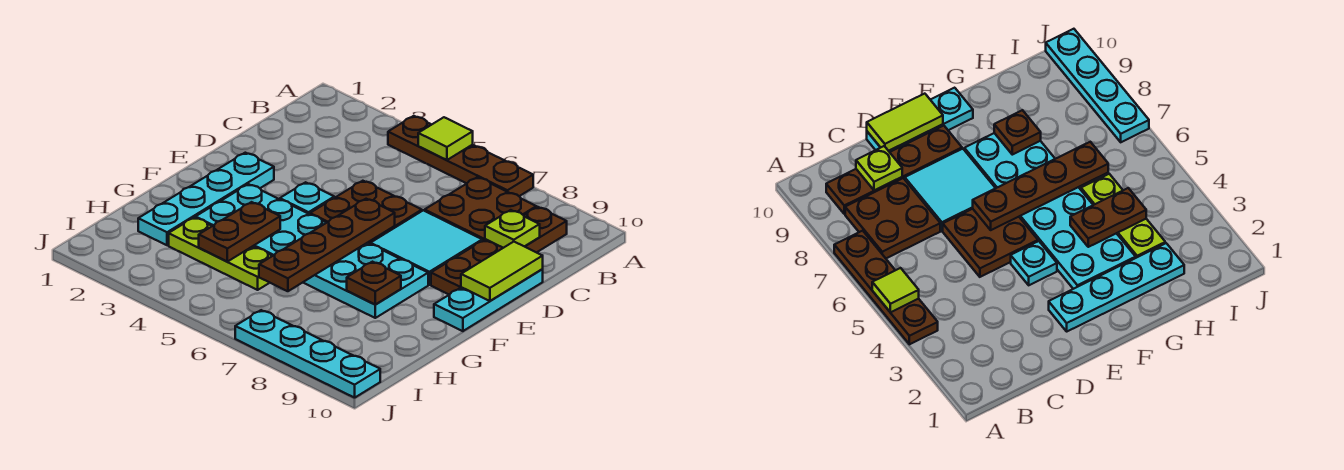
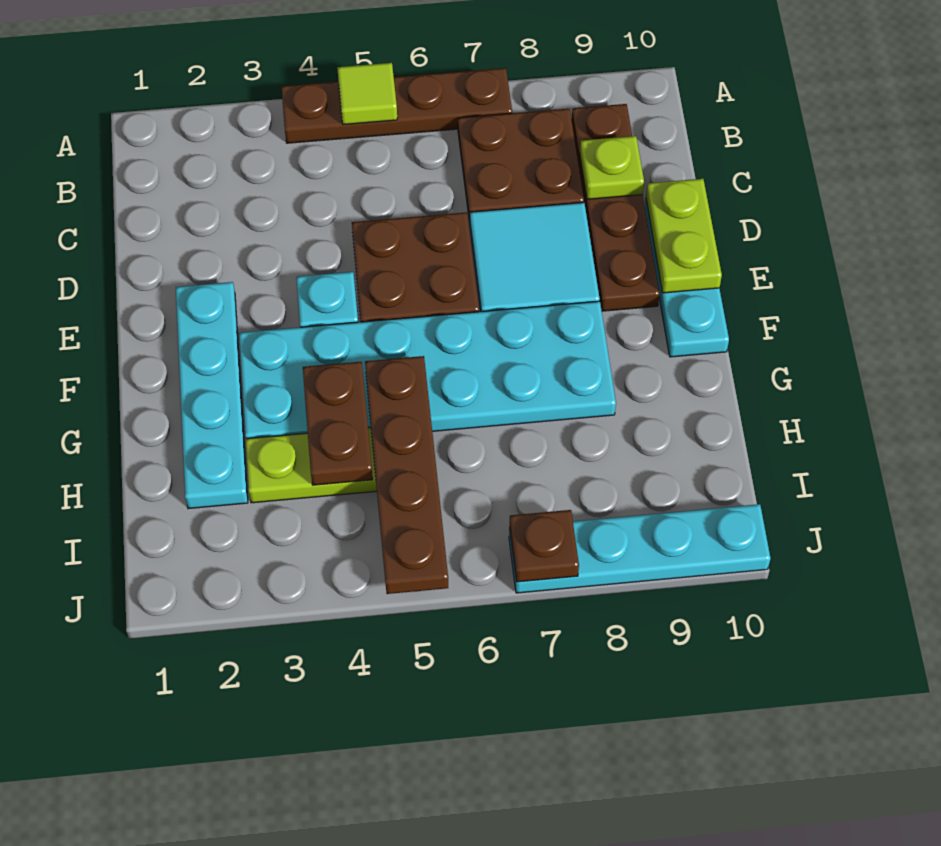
lime tile D10:E10 level 2 -> lime plate D10:E10 level 2
brown plate E6:H6 level 2 -> brown plate G5:J5 level 2
brown plate G8 level 2 -> brown plate J7 level 2

